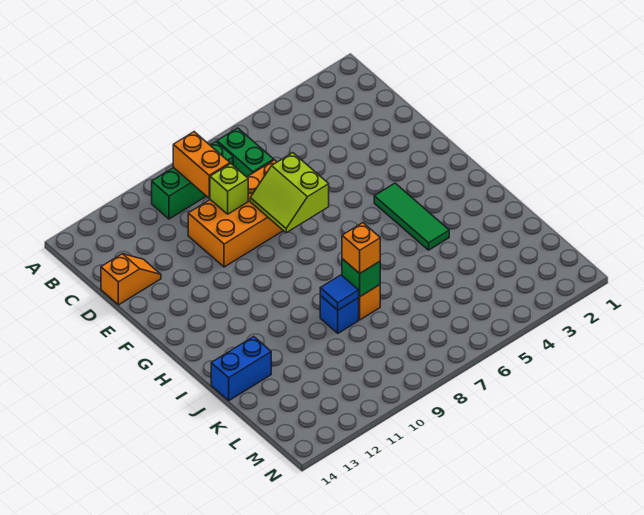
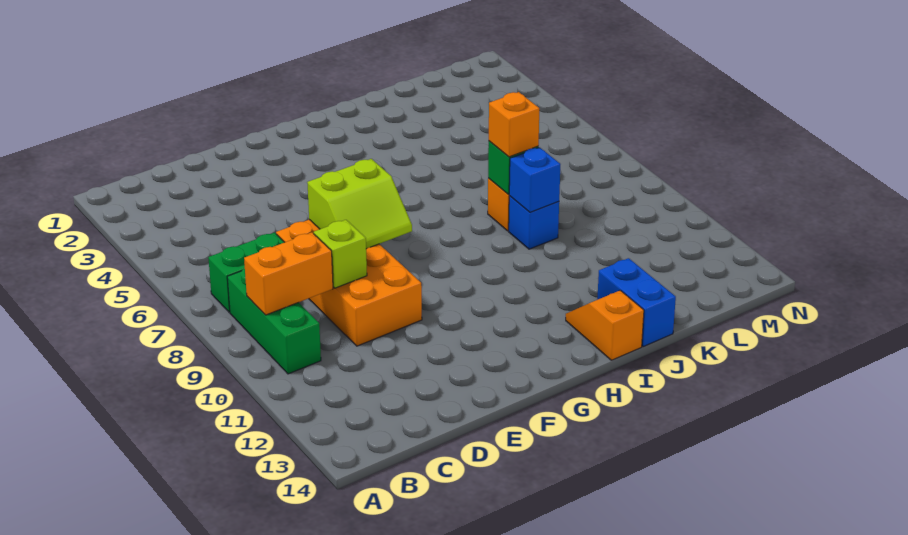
orange slope D13:D14 level 1 top 14 -> orange slope I13:I14 level 1 top 14
green tile G4:I4 level 1 -> none
blue tile J9 level 2 -> blue brick J9 level 2

